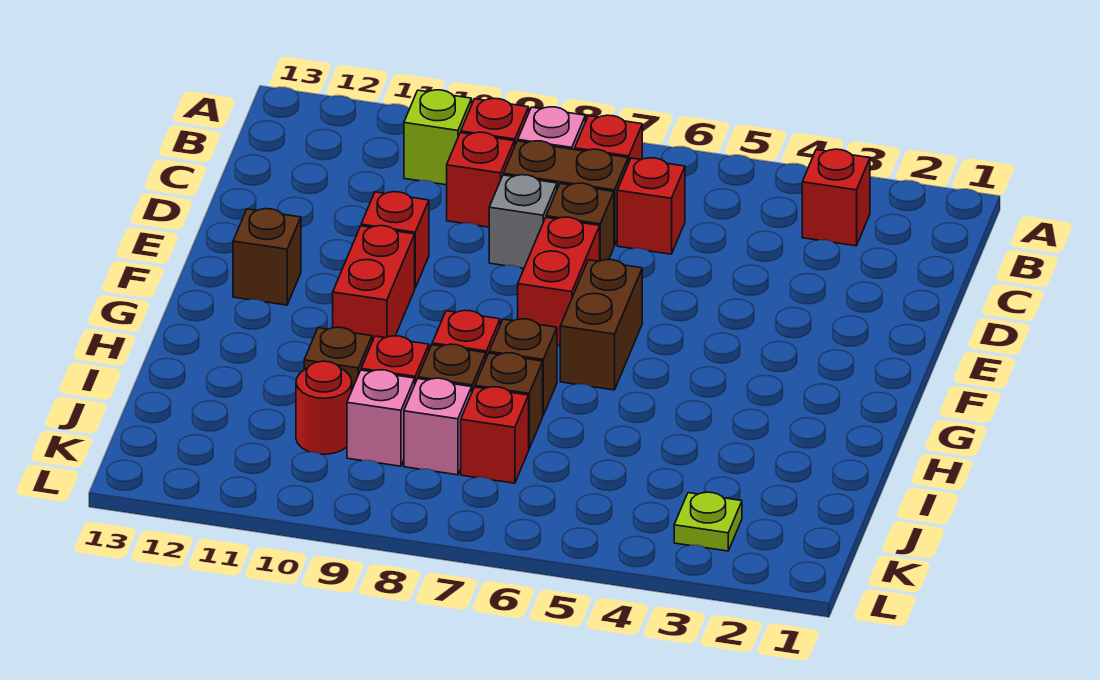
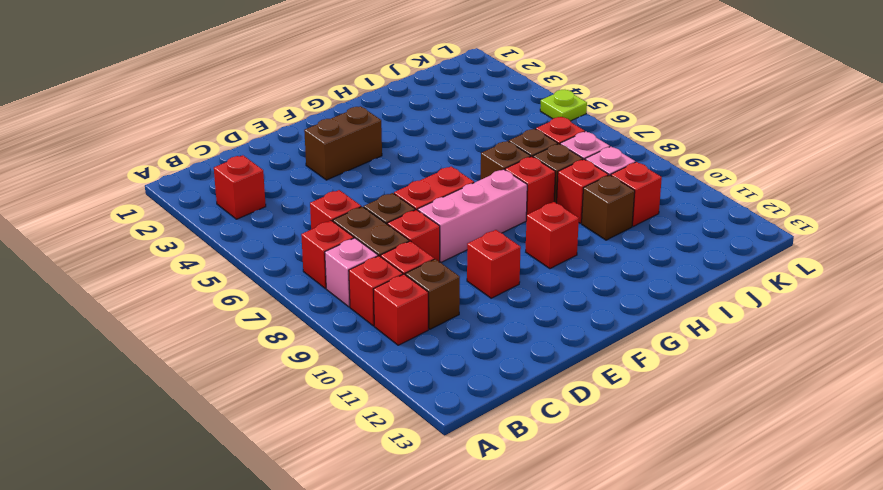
lime brick B10 level 1 -> red brick B10 level 1
grey brick D8 level 1 -> red brick D8 level 1
none -> pink brick E8:G8 level 1
brown brick F6:G6 level 1 -> brown brick E3:F3 level 1
red brick F10:G10 level 1 -> red brick G10 level 1
brown brick F12 level 1 -> brown brick C10 level 1
red round brick J10 level 1 -> red brick J10 level 1
lime plate K3 level 1 -> lime plate L5 level 1

